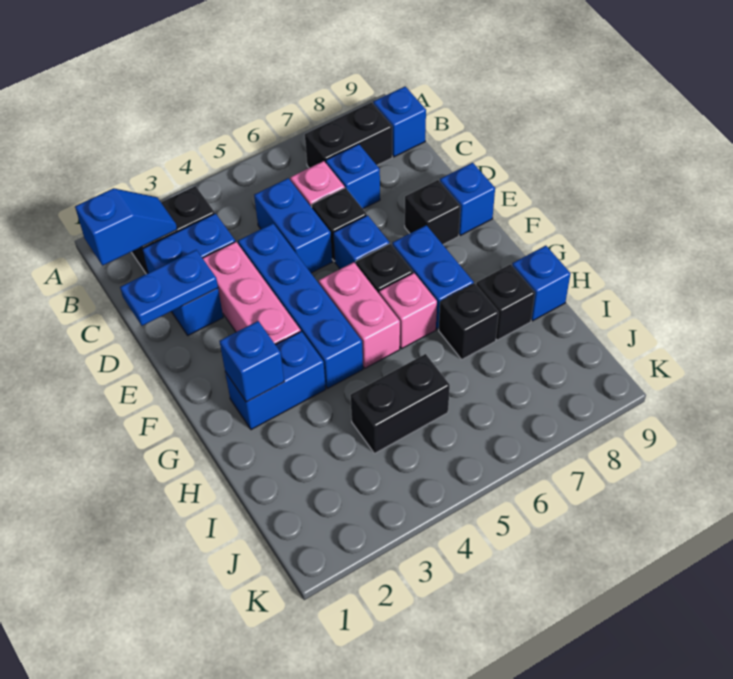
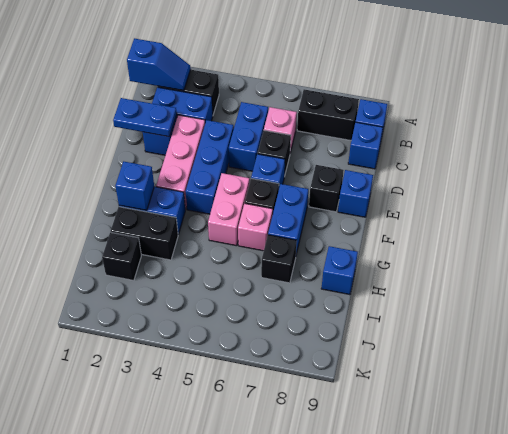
blue brick C7 level 1 -> blue brick C9 level 1
blue brick D4:G4 level 1 -> blue brick D4:F4 level 1
black brick H8 level 1 -> black brick I2 level 1
black brick I4:I5 level 1 -> black brick H2:H3 level 1

